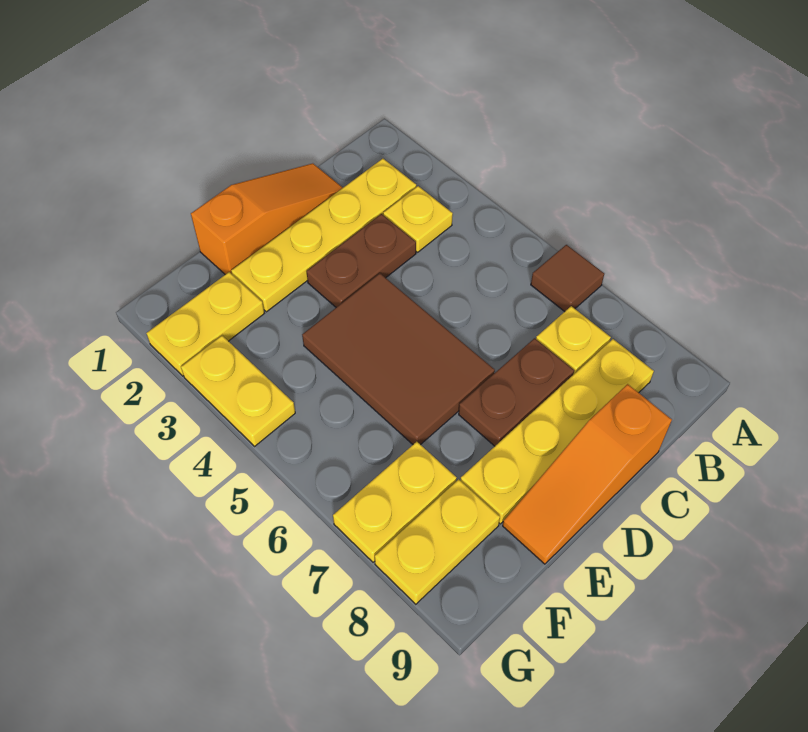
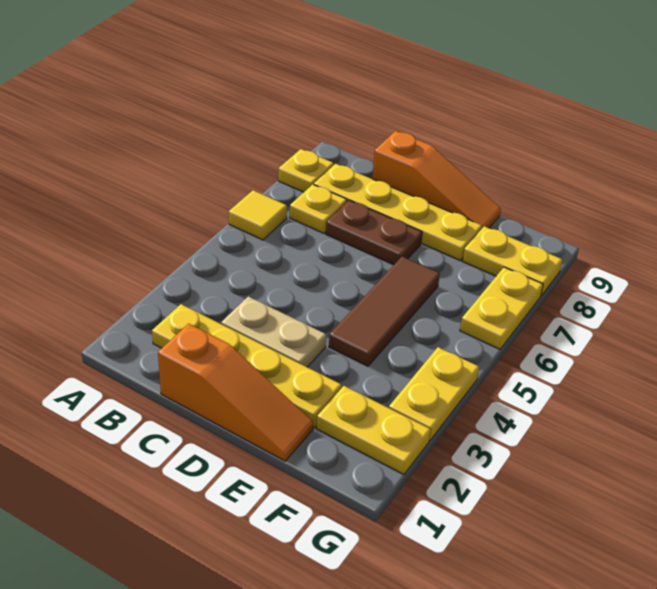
brown tile A6 level 1 -> yellow tile A6 level 1
yellow plate B3 level 1 -> yellow plate A8 level 1
orange slope C1:E1 level 1 top E -> orange slope C1:E1 level 1 top C
brown plate C3:D3 level 1 -> tan plate C3:D3 level 1
brown tile D4:E6 level 1 -> brown tile E4:E6 level 1
yellow plate F7:G7 level 1 -> yellow plate G6:G7 level 1

